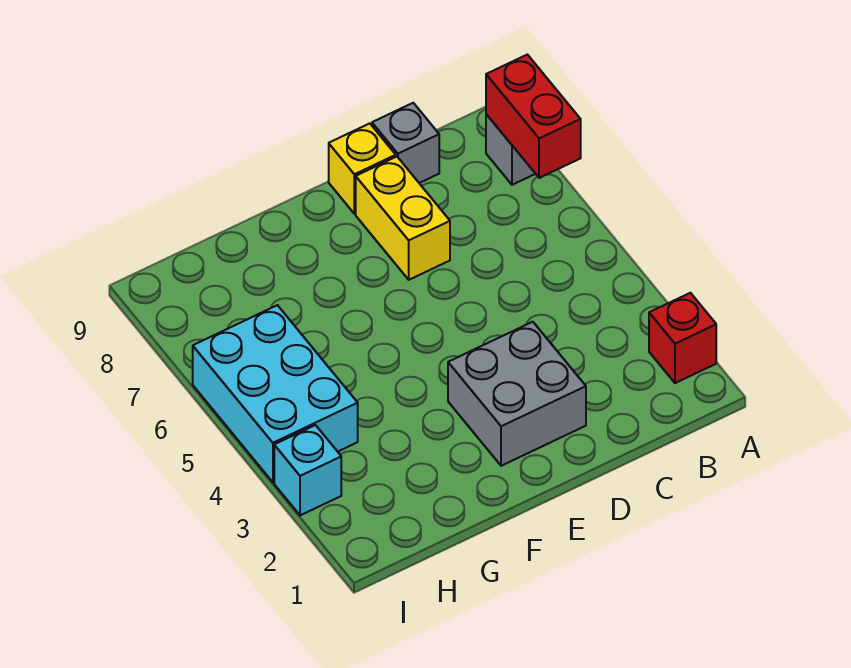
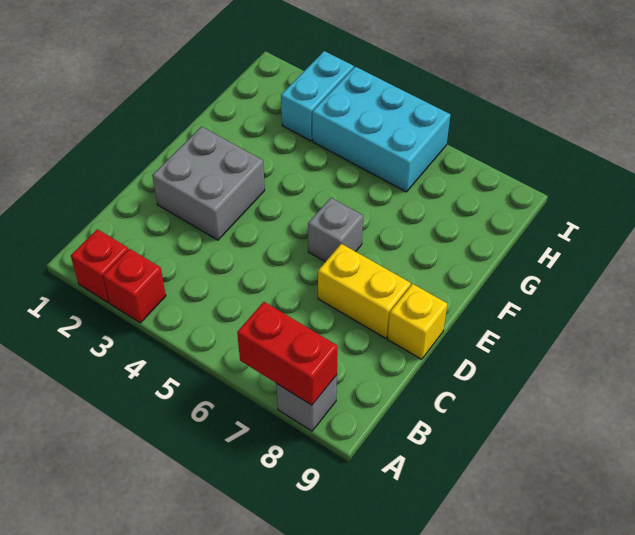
none -> red brick A3 level 1
grey brick C9 level 1 -> grey brick E6 level 1
cyan brick I3 level 1 -> cyan brick H3:I3 level 1

